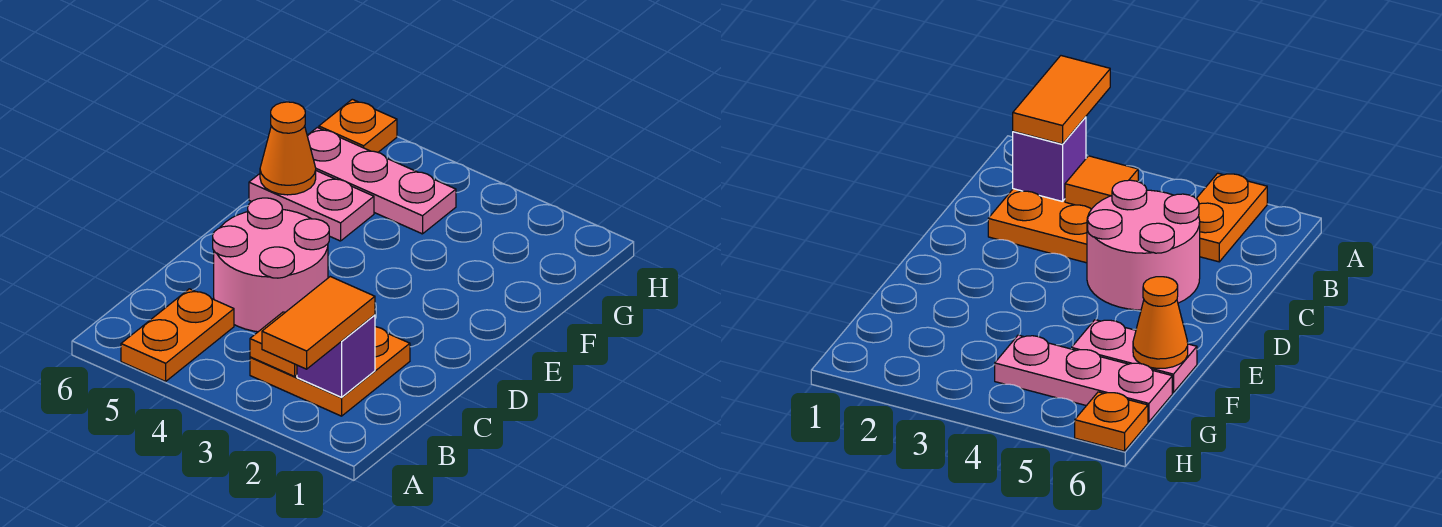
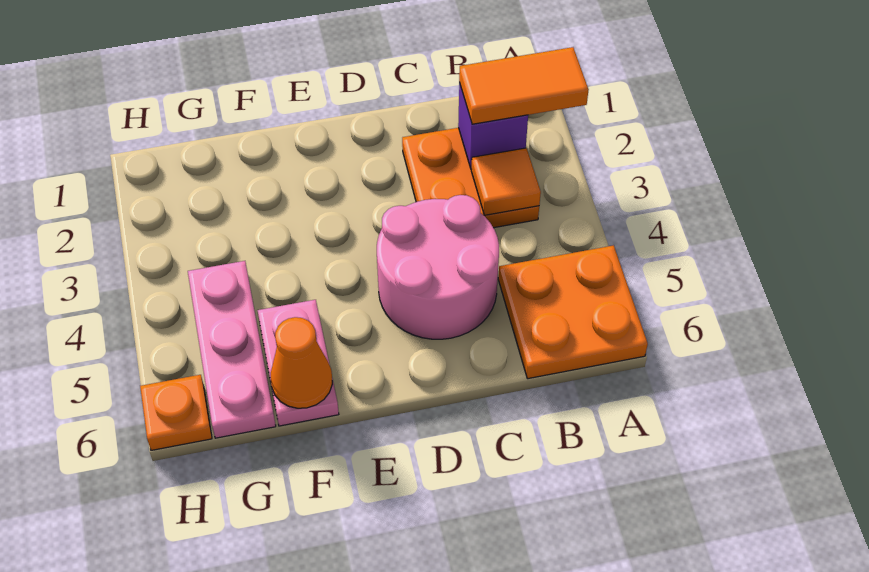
orange plate A5:B5 level 1 -> orange plate A5:B6 level 1

